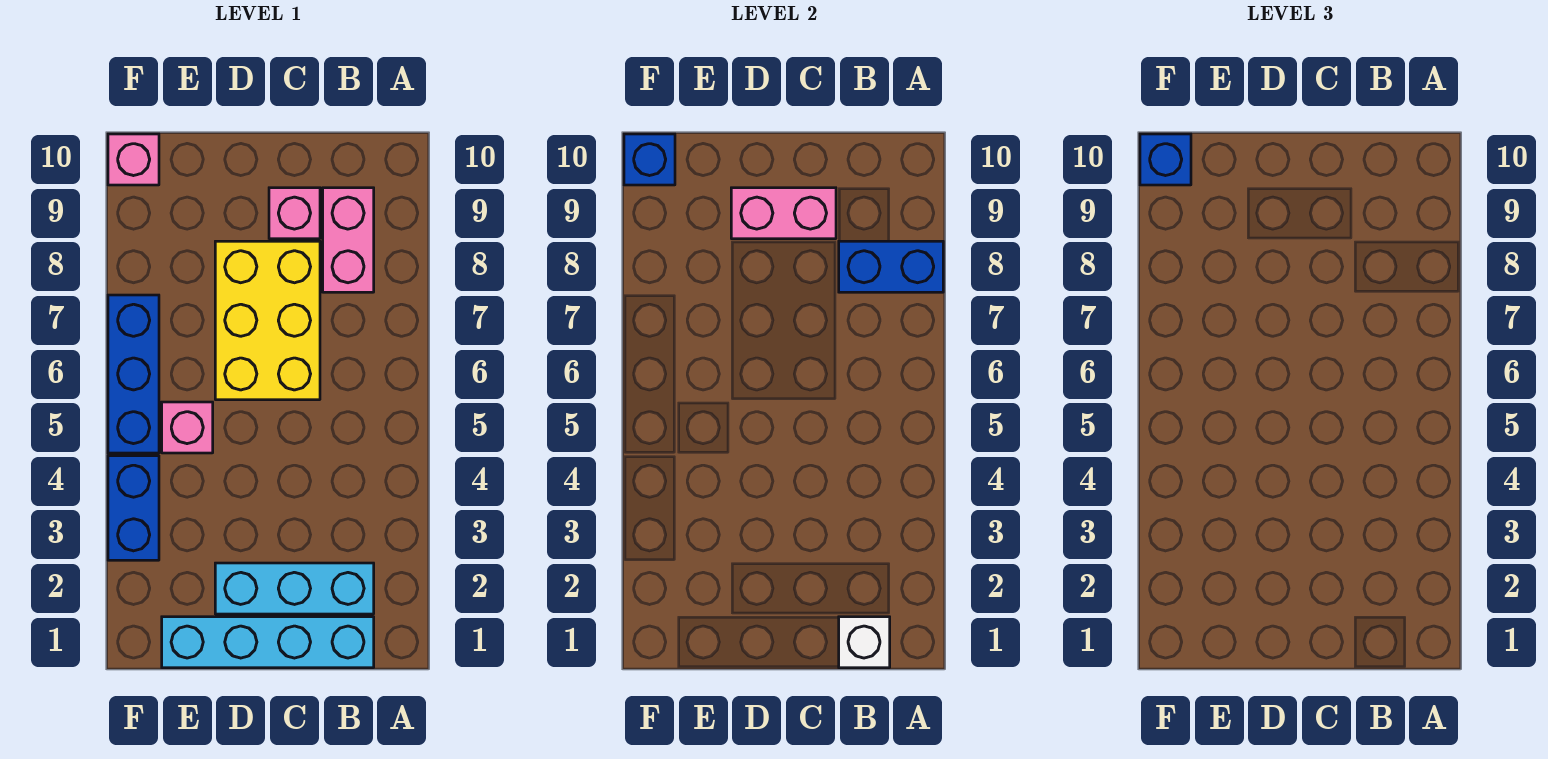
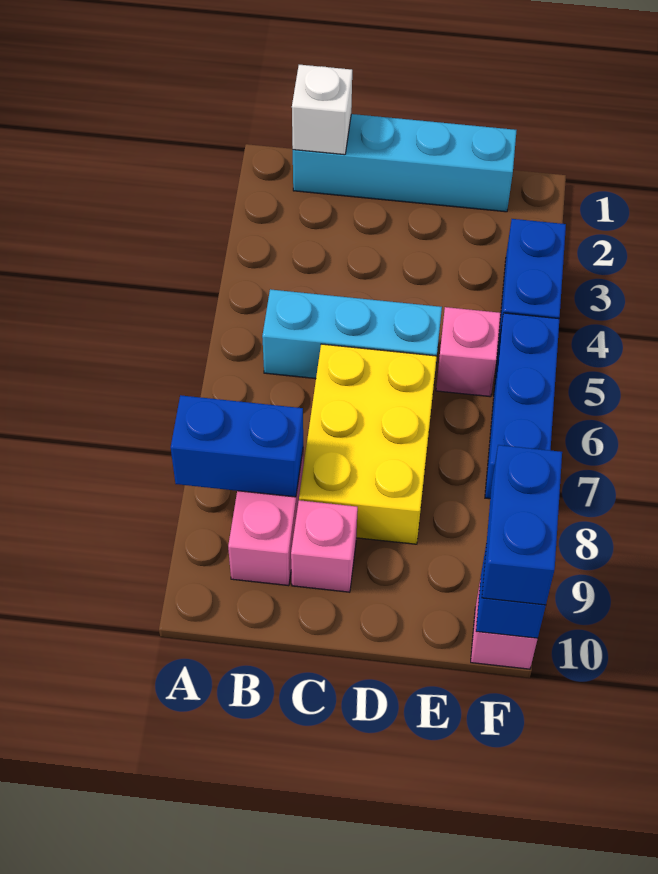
cyan brick B2:D2 level 1 -> cyan brick B5:D5 level 1
pink brick C9:D9 level 2 -> none
blue brick F10 level 3 -> blue brick F9:F10 level 3

